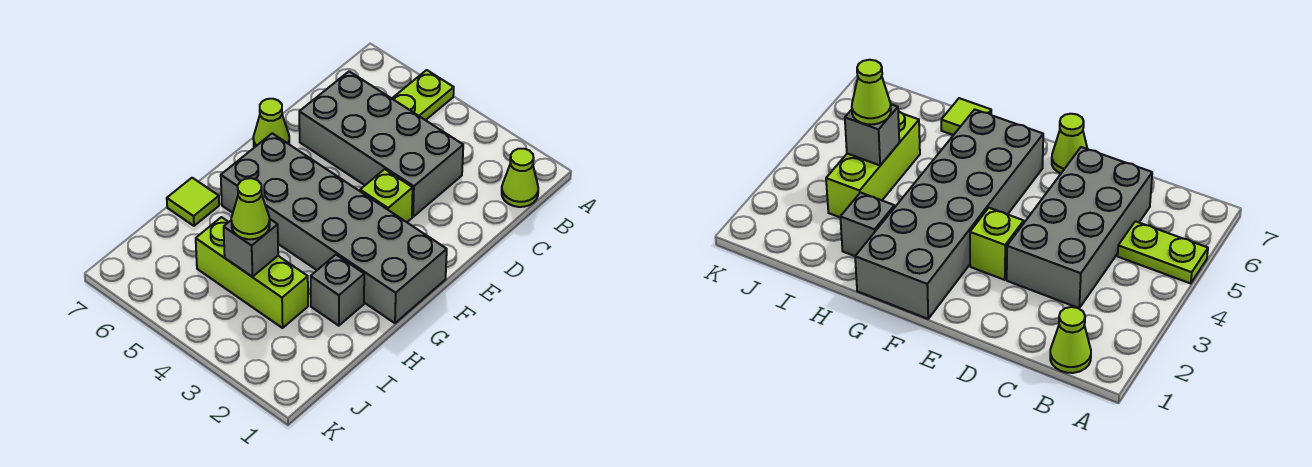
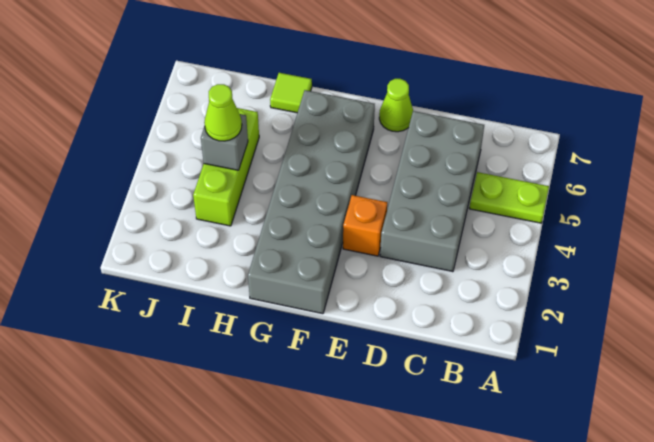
lime cone B1 level 1 -> none
lime brick E3 level 1 -> orange brick E3 level 1
grey brick H2 level 1 -> none

